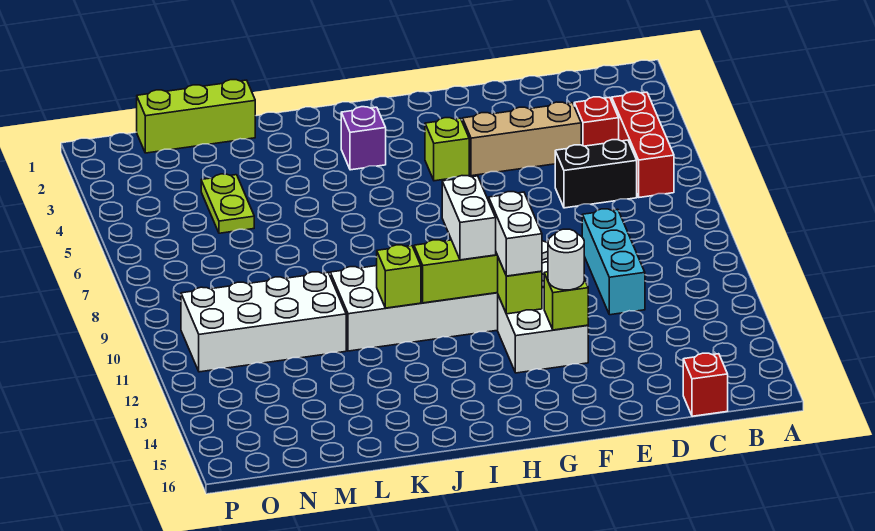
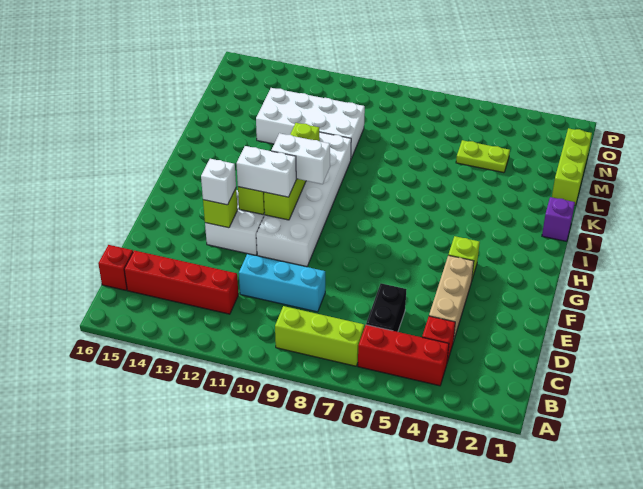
none -> lime brick B7:B9 level 1
none -> red brick C12:C15 level 1
white round brick F13 level 3 -> white brick F13 level 3
purple brick I3 level 1 -> purple brick J1 level 1
white brick L10:O11 level 1 -> white brick L10:M13 level 1

